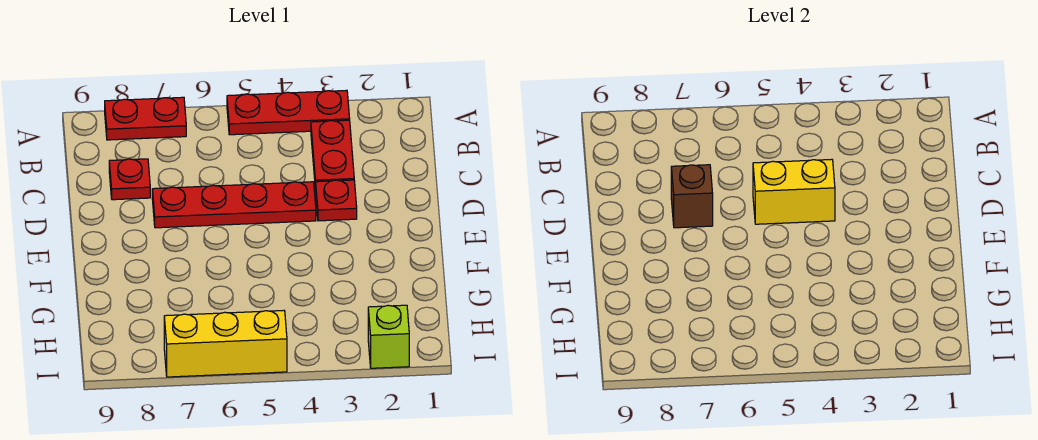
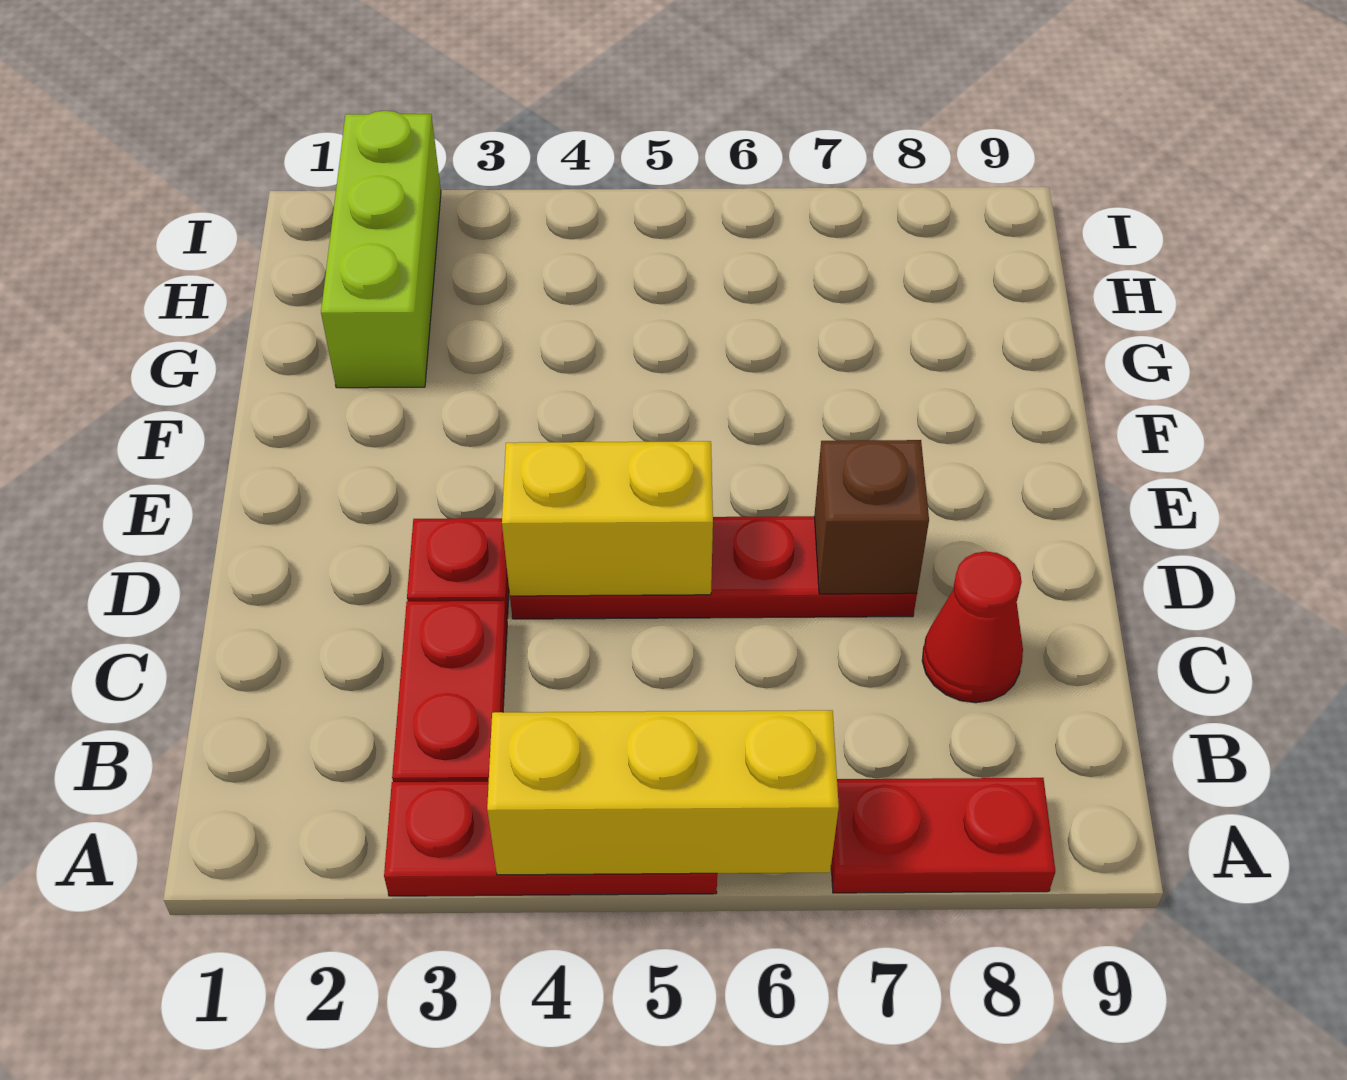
red plate C8 level 1 -> red cone C8 level 1
lime brick I2 level 1 -> lime brick G2:I2 level 1
yellow brick I5:I7 level 1 -> yellow brick A4:A6 level 2

